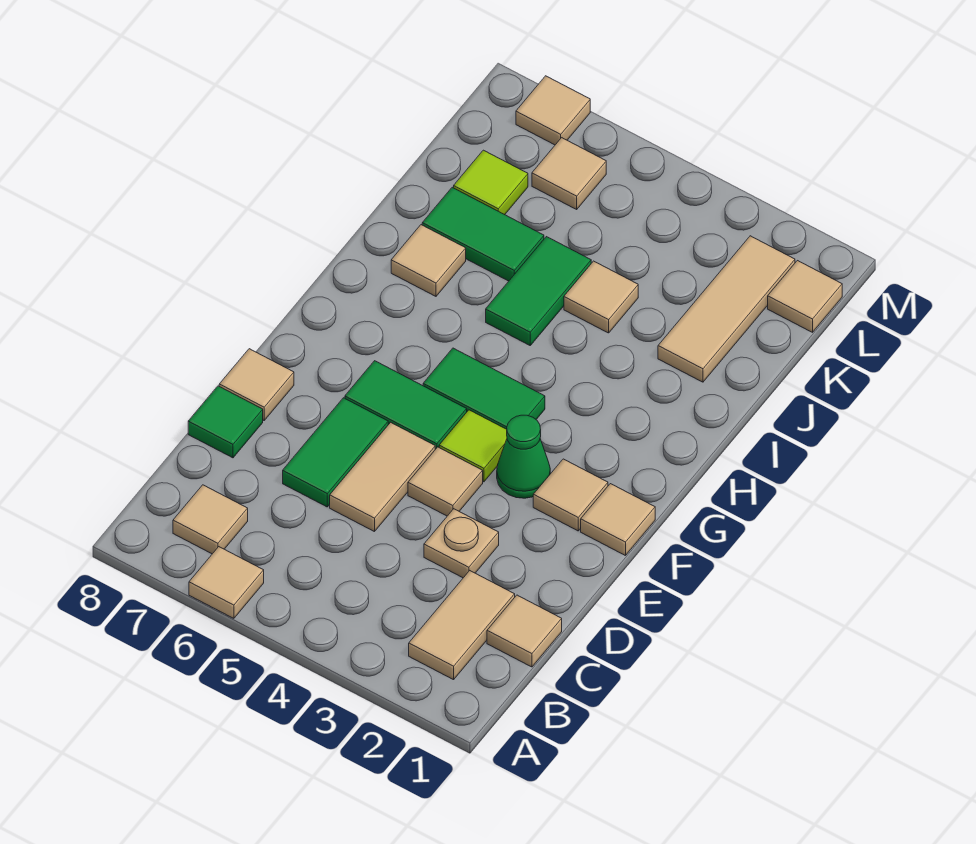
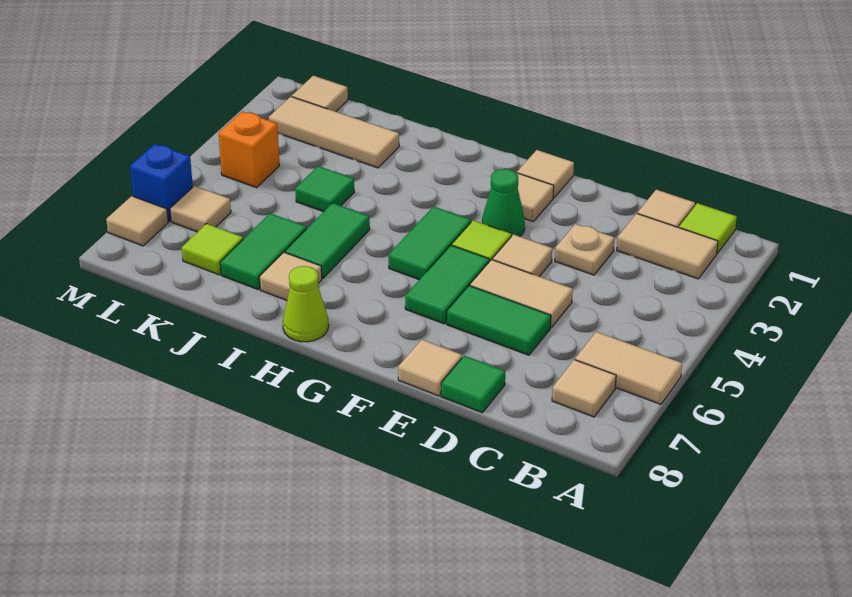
tan tile A6 level 1 -> tan tile A6:B6 level 1
none -> lime tile B1 level 1
none -> lime cone H8 level 1
green tile I5:J5 level 1 -> green tile I5:I6 level 1
tan tile J4 level 1 -> green tile J4 level 1
none -> orange brick L4 level 1
none -> blue brick M6 level 1

